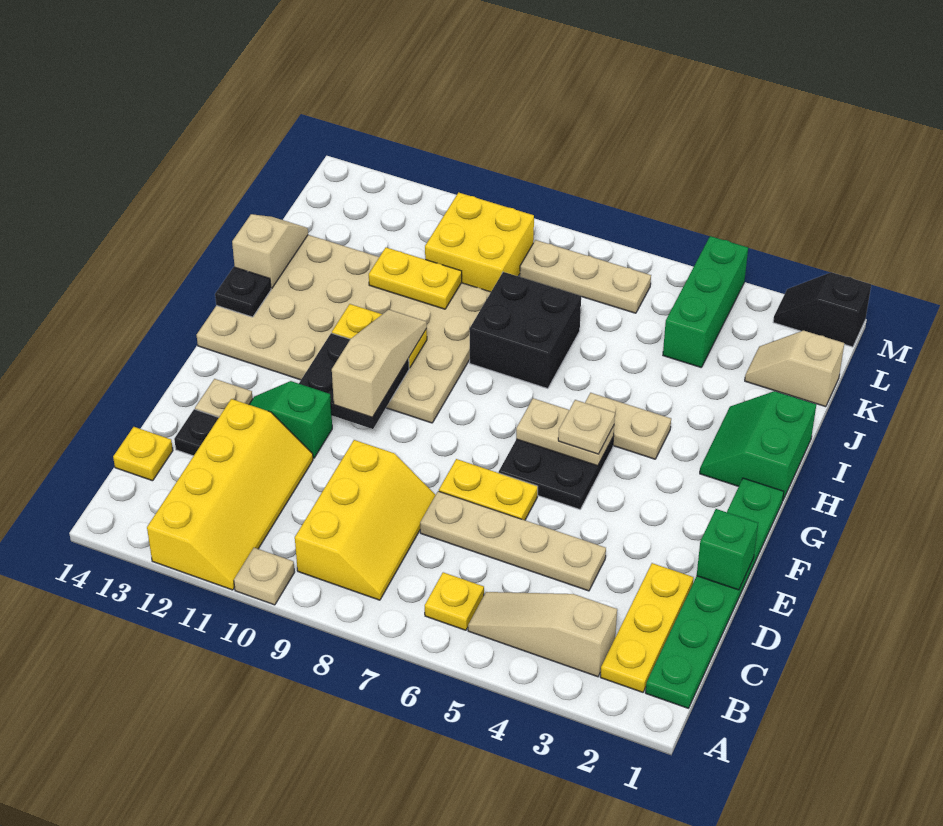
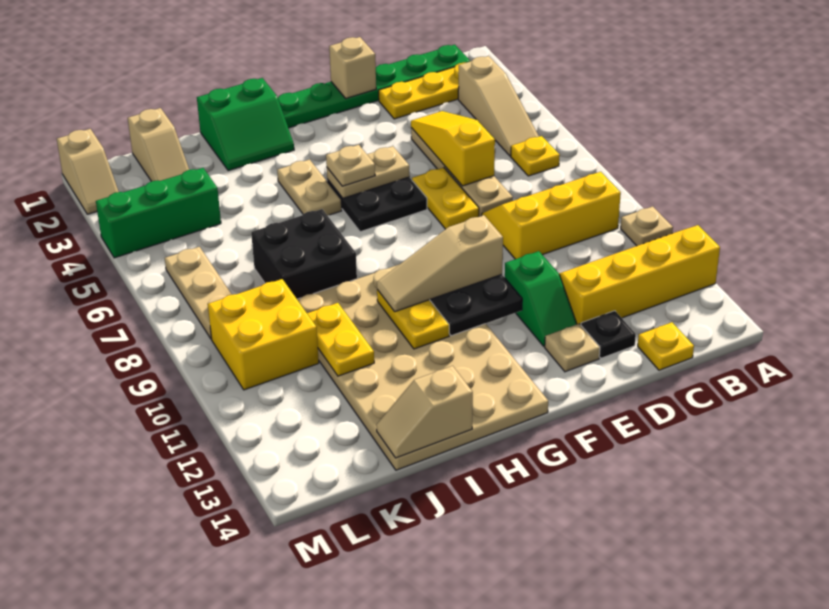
none -> yellow slope D4:D6 level 2 top 6
green brick E1 level 2 -> tan brick E1 level 2
tan plate G5:G6 level 2 -> tan plate F5:G5 level 2
black plate H14 level 2 -> none
black slope M1:M2 level 1 top 1 -> tan slope M1:M2 level 1 top 1

